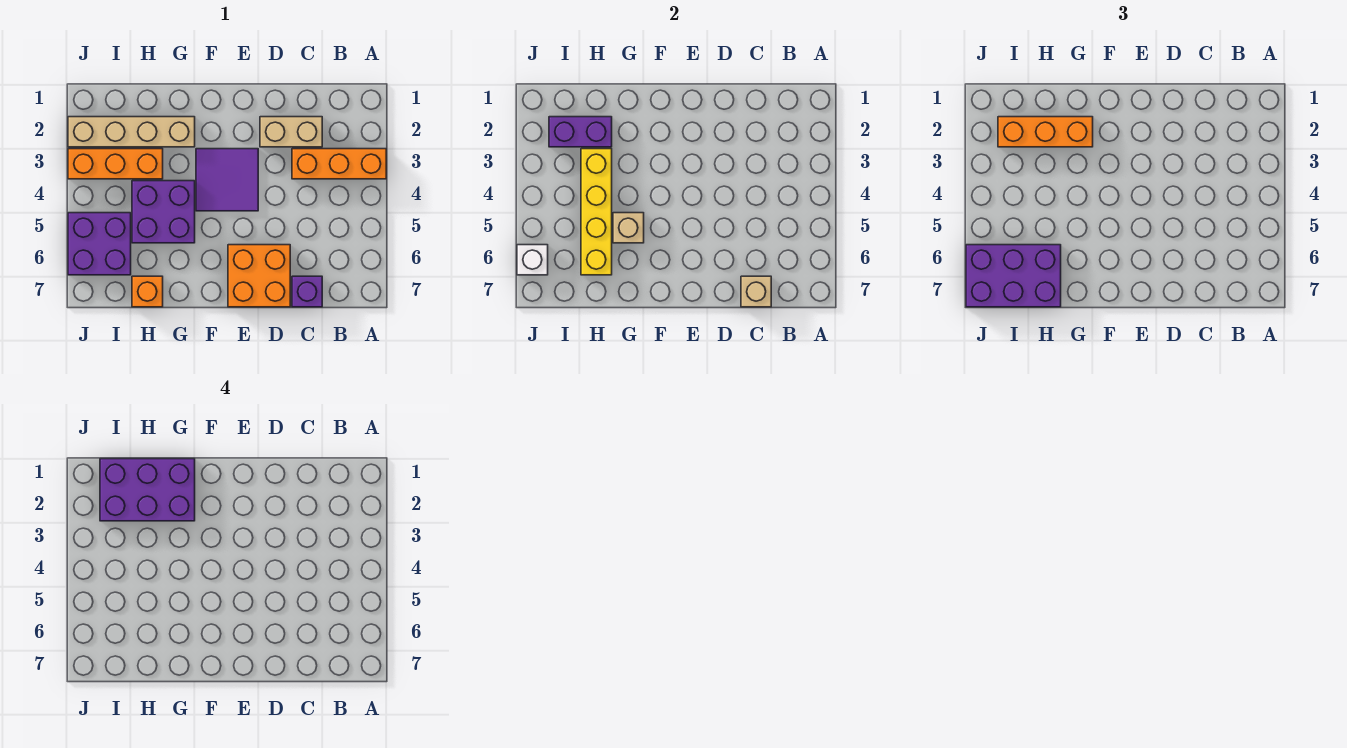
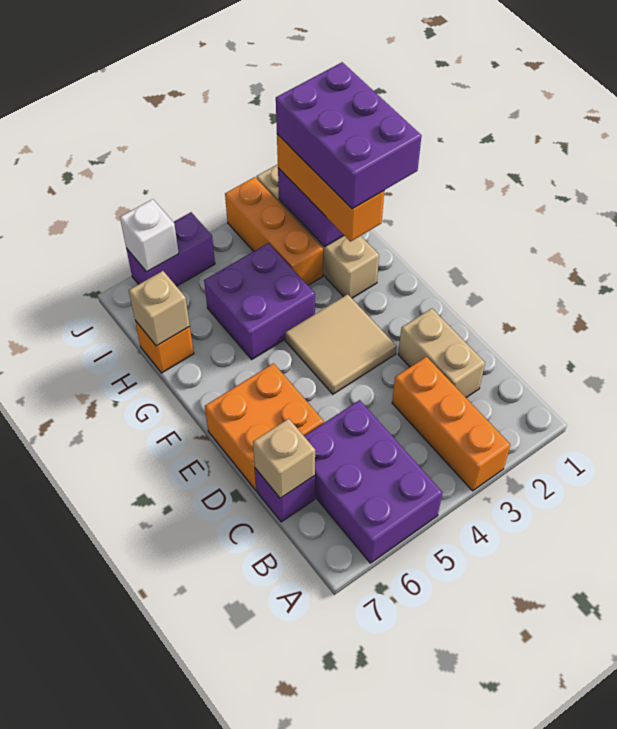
purple tile E3:F4 level 1 -> tan tile E3:F4 level 1
tan brick G5 level 2 -> tan brick H7 level 2
yellow brick H3:H6 level 2 -> none
purple brick H6:J7 level 3 -> purple brick A5:C6 level 1
purple brick I5:J6 level 1 -> purple brick J5:J6 level 1

